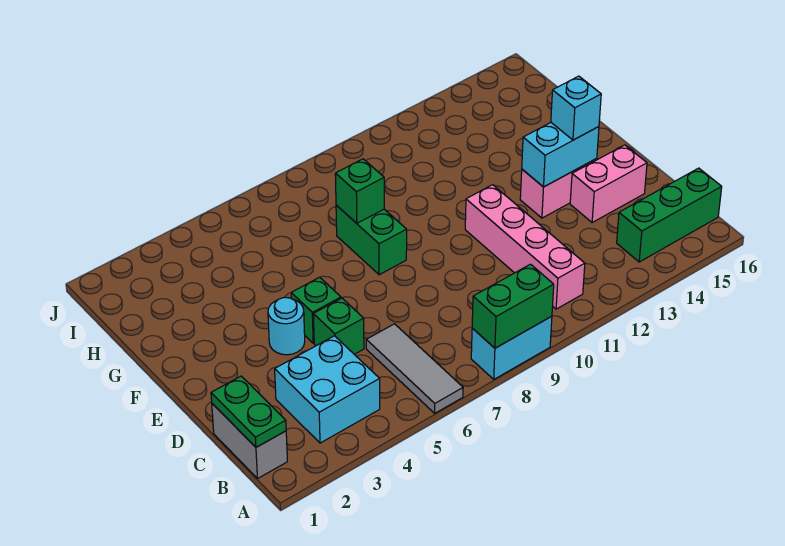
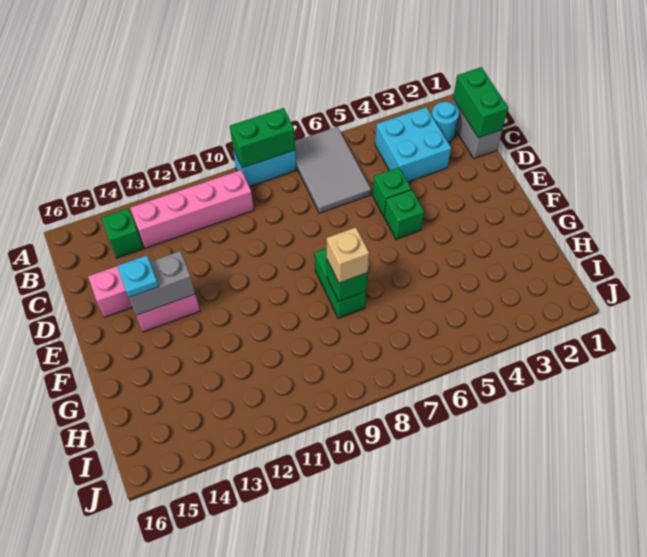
grey tile A6:C6 level 1 -> grey tile A6:C7 level 1
green plate B1:C1 level 2 -> green brick B1:C1 level 2
pink brick B11:E11 level 1 -> pink brick B10:B13 level 1
green brick B14:B16 level 1 -> green brick B14 level 1
cyan round brick E4 level 1 -> cyan round brick B2 level 1
cyan brick E13:E14 level 2 -> grey brick E13:E14 level 2
cyan brick E14 level 3 -> cyan plate E14 level 3
none -> tan brick G8 level 3

